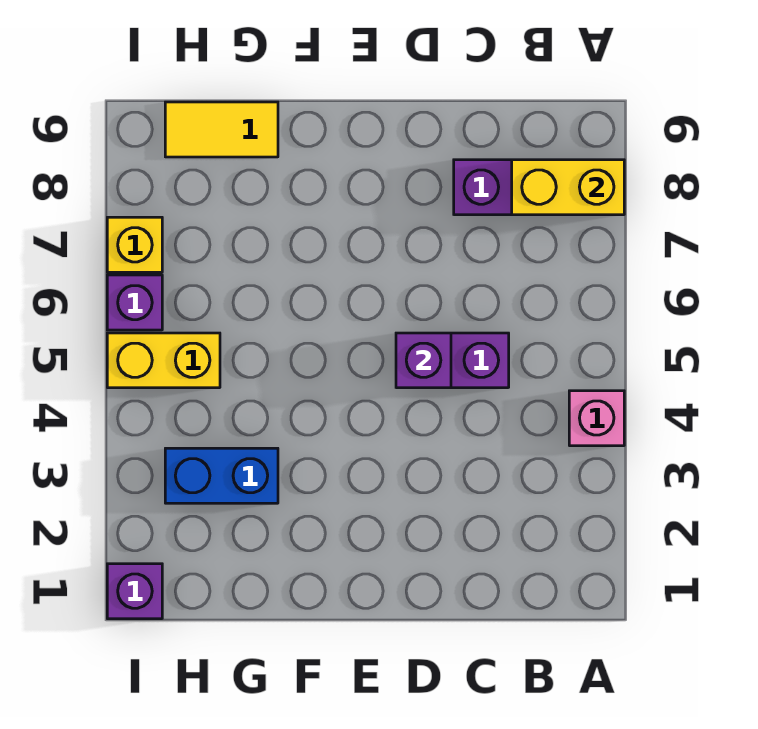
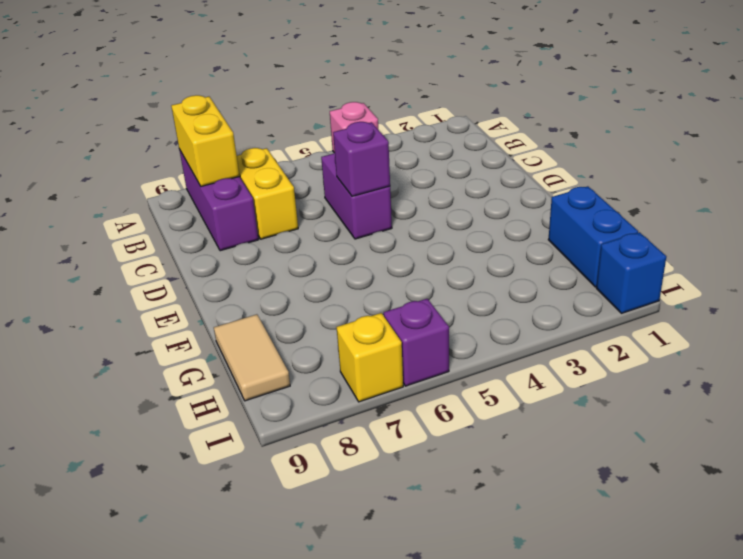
blue brick G3:H3 level 1 -> blue brick G1:H1 level 1
yellow tile G9:H9 level 1 -> tan tile G9:H9 level 1
yellow brick H5:I5 level 1 -> yellow brick B7:C7 level 1
purple brick I1 level 1 -> blue brick I1 level 1

